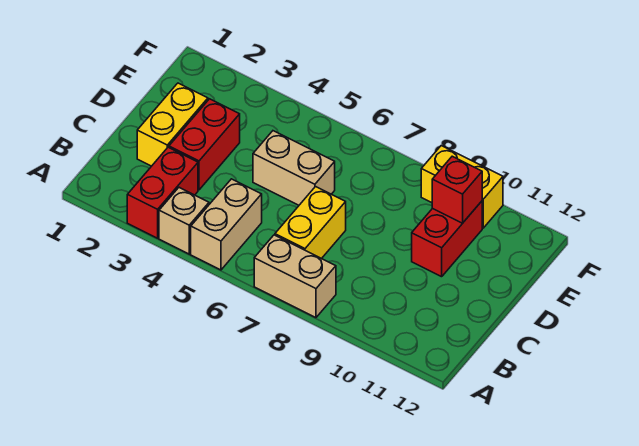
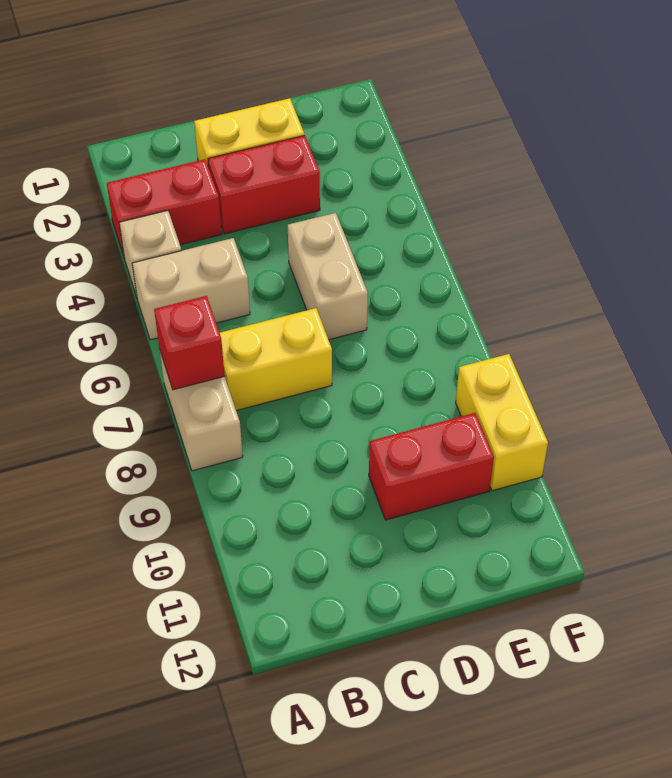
red brick E10 level 2 -> red brick A7 level 2

